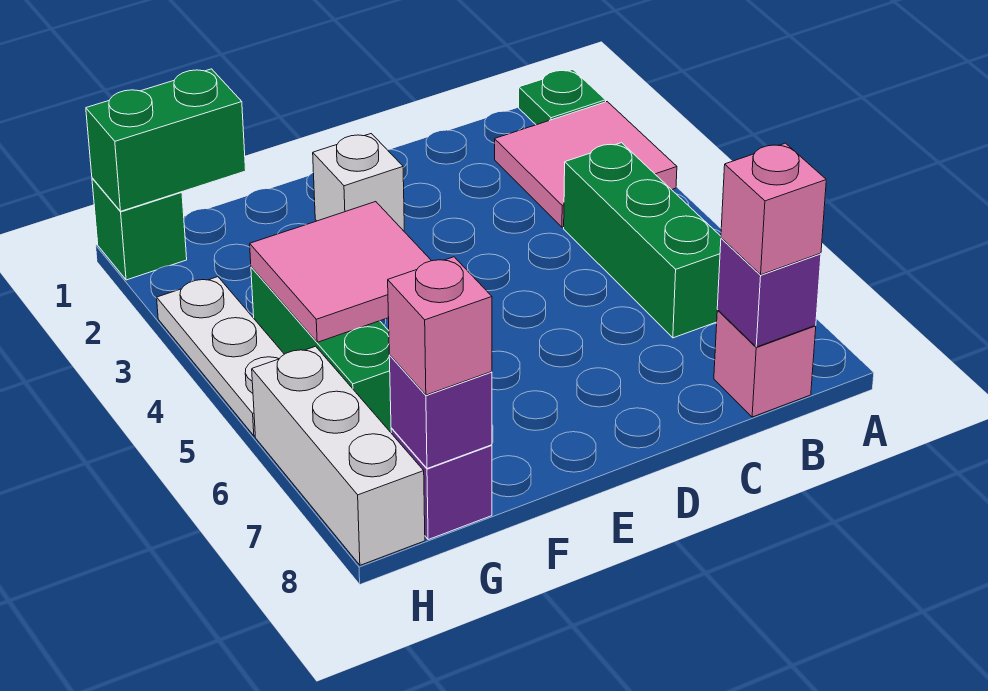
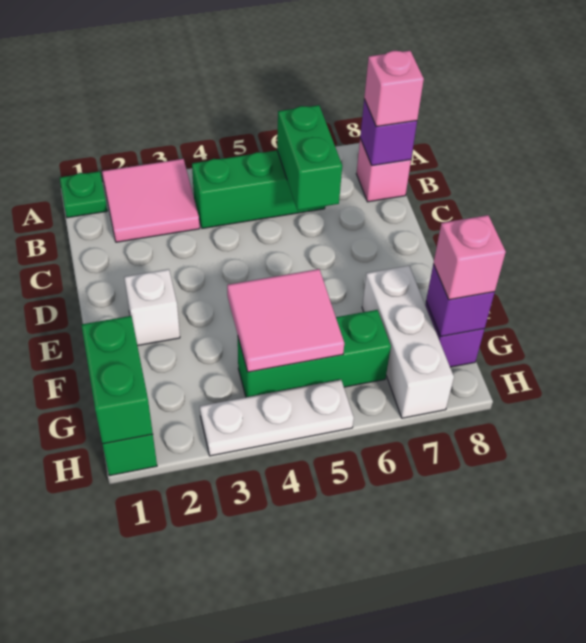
none -> green brick B6:C6 level 2
white brick H6:H8 level 1 -> white brick F7:H7 level 1

